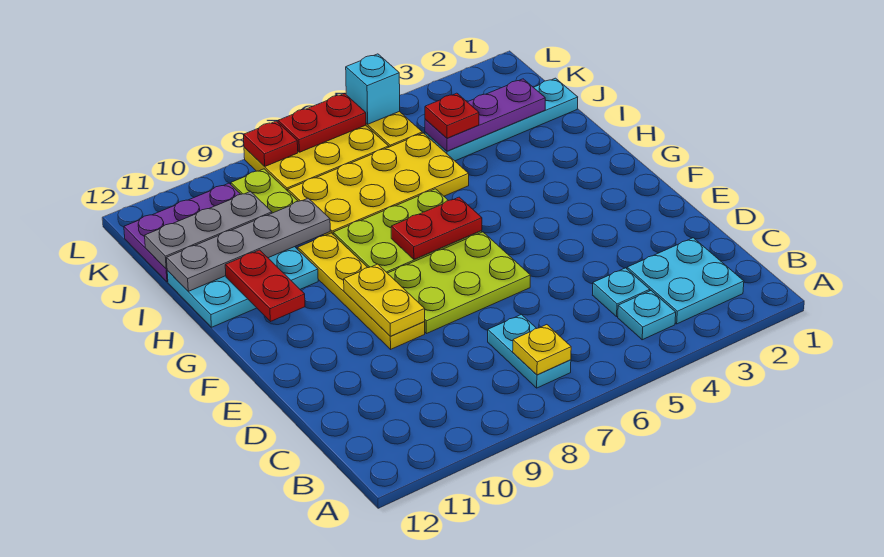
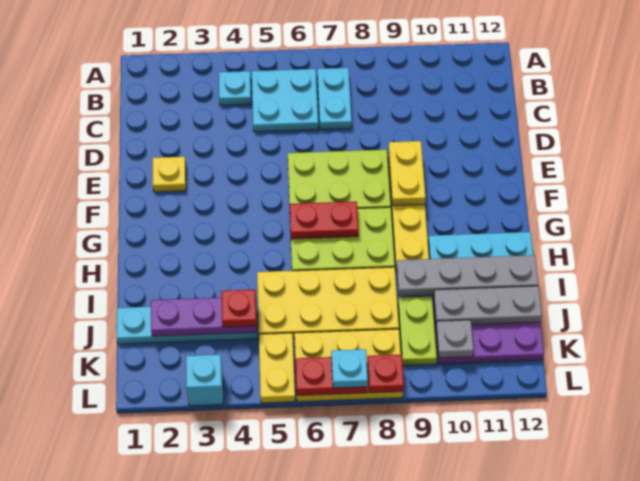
cyan plate B2:C3 level 1 -> cyan plate B5:C6 level 1
yellow plate B7 level 2 -> yellow plate E2 level 1
cyan plate C4 level 1 -> cyan plate L7 level 3
red plate G11:H11 level 2 -> none
none -> grey plate K10 level 2
cyan brick L5 level 2 -> cyan brick L3 level 1

